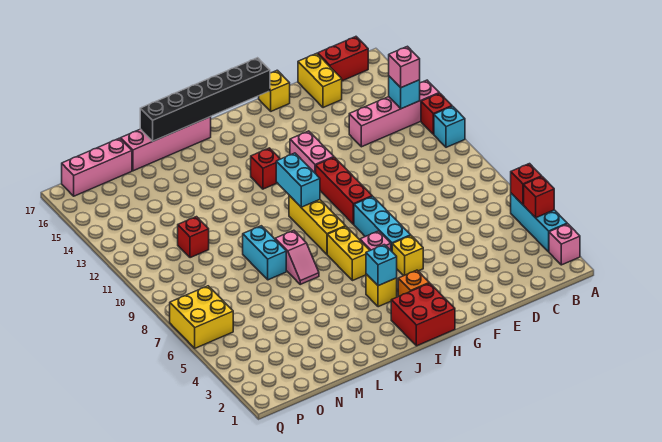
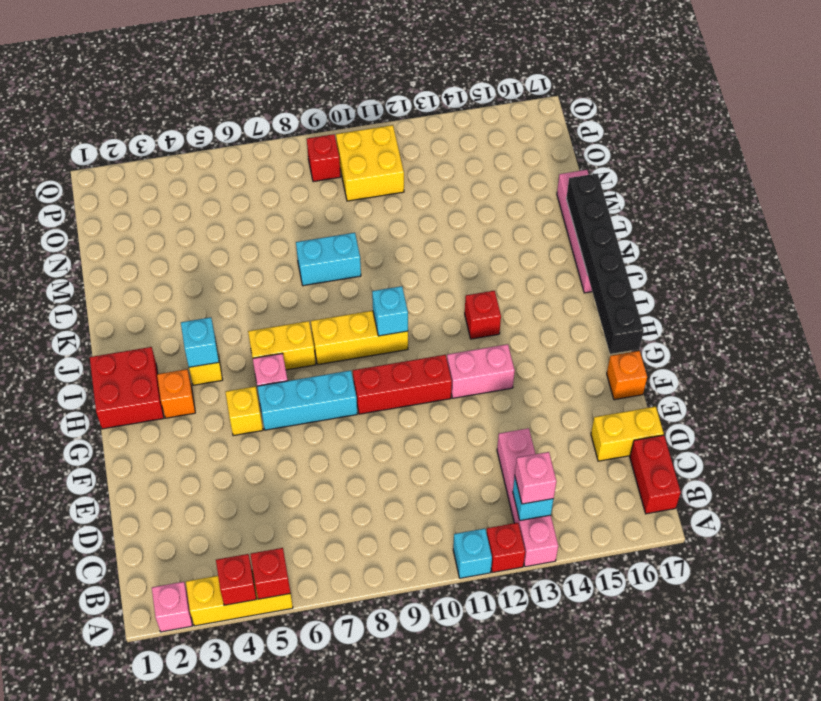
cyan brick A3:A5 level 1 -> yellow brick A3:A5 level 1
yellow brick F17 level 1 -> orange brick F17 level 1
cyan brick I10:I11 level 2 -> cyan brick I10 level 2
pink slope K7:K8 level 1 top 8 -> none
red brick N11 level 1 -> red brick P9 level 1
pink brick N17:P17 level 1 -> none
yellow brick P6:Q7 level 1 -> yellow brick O10:P11 level 1

